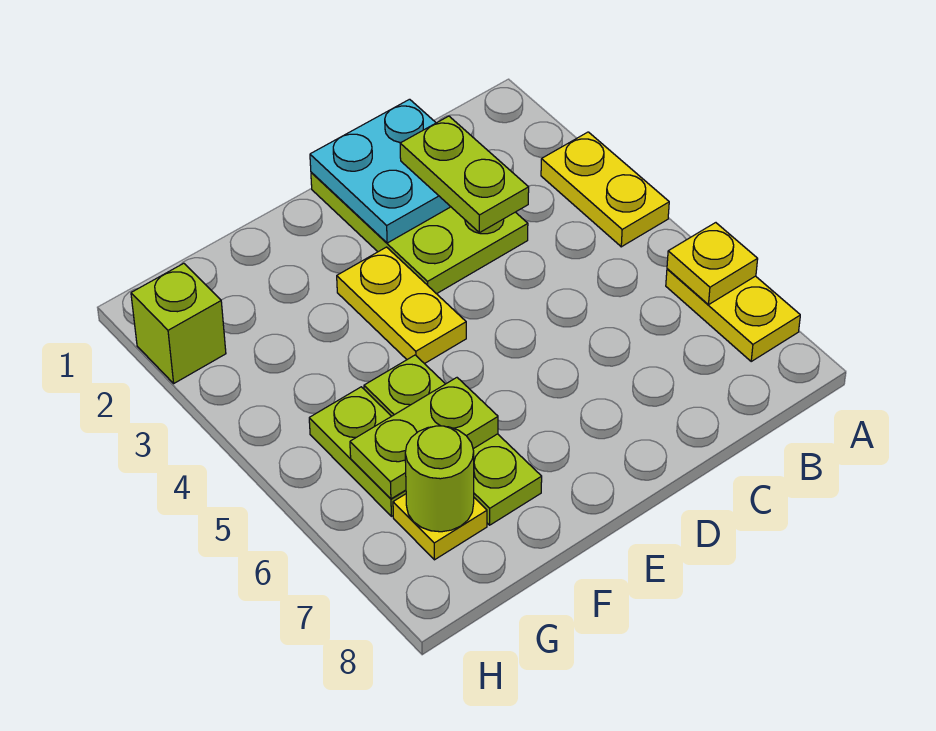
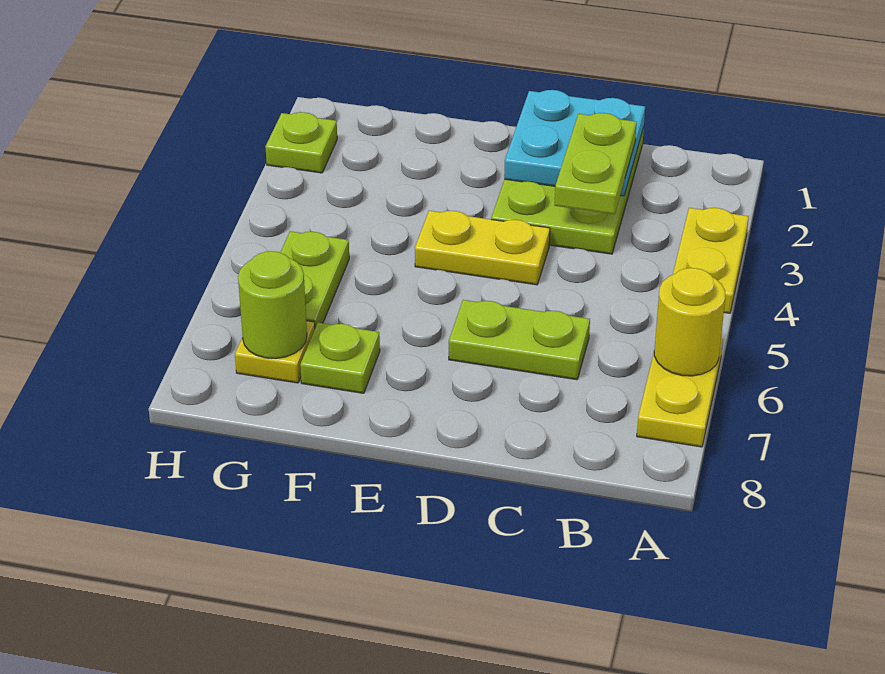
yellow plate A6 level 2 -> yellow round brick A6 level 2
yellow plate E3:E4 level 1 -> yellow plate D4:E4 level 1
lime plate F5:F7 level 1 -> lime plate F7 level 1
lime plate F6:G6 level 2 -> lime plate C6:D6 level 1
lime brick H2 level 1 -> lime plate H2 level 1

